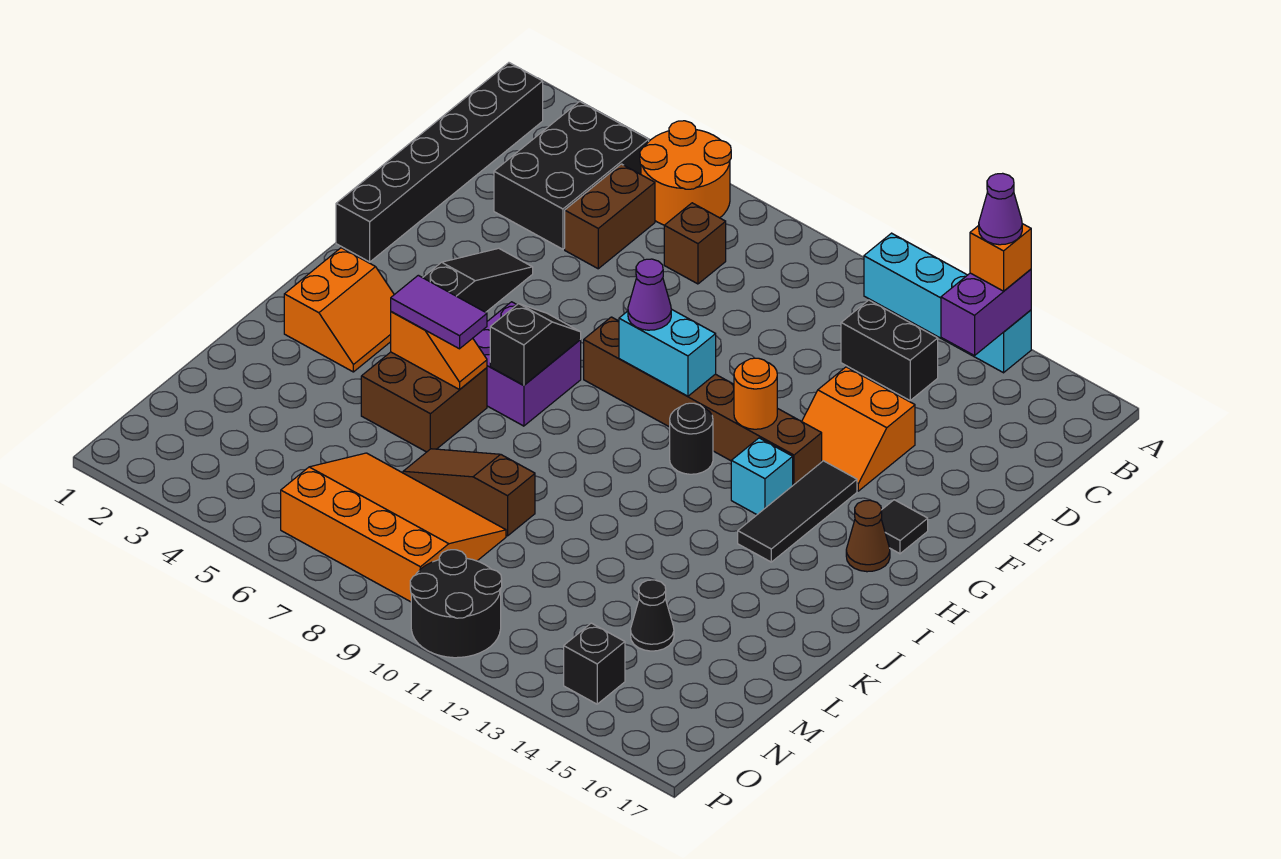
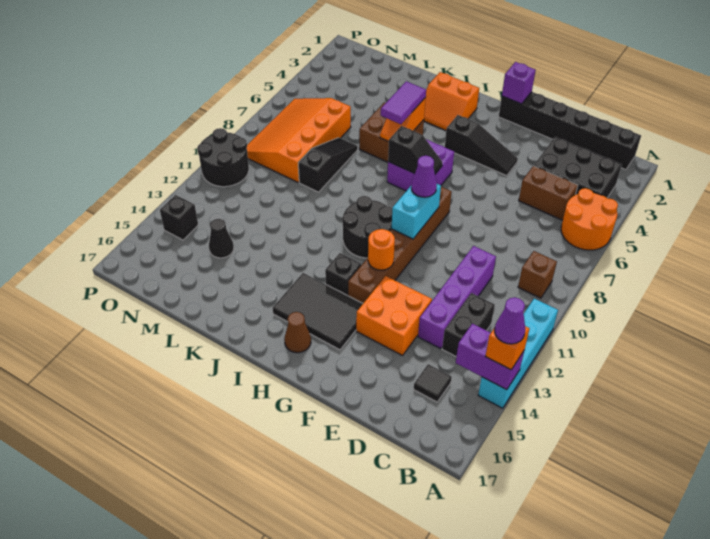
brown brick C7 level 1 -> brown brick B9 level 1
none -> purple brick D10:D13 level 1
orange slope E13:F14 level 1 top E -> orange brick E13:F14 level 1
none -> purple brick G1 level 2
black tile G14:I14 level 1 -> black tile G14:I15 level 1
black tile G16 level 1 -> black tile C15 level 1
black round brick H11 level 1 -> black round brick H10:I11 level 1
cyan brick H13 level 1 -> black brick H13 level 1
brown slope L7:L9 level 1 top 9 -> black slope L7:L9 level 1 top 9
orange slope M6:O9 level 1 top O -> orange slope M6:O9 level 1 top M

